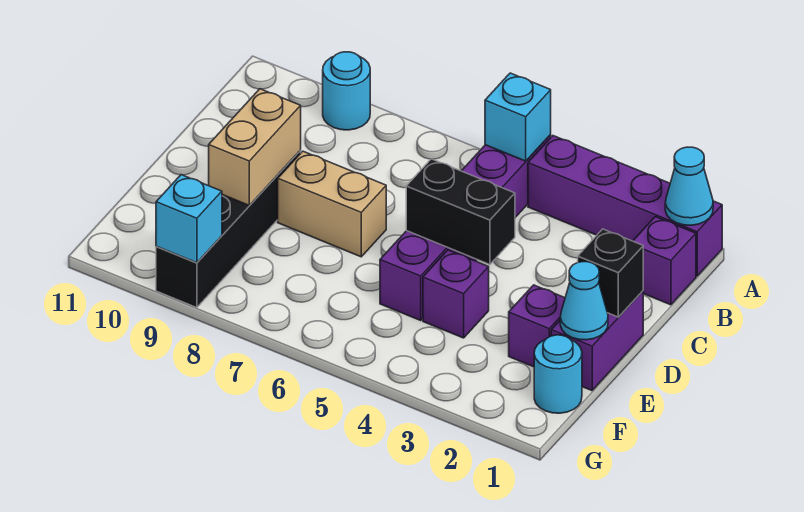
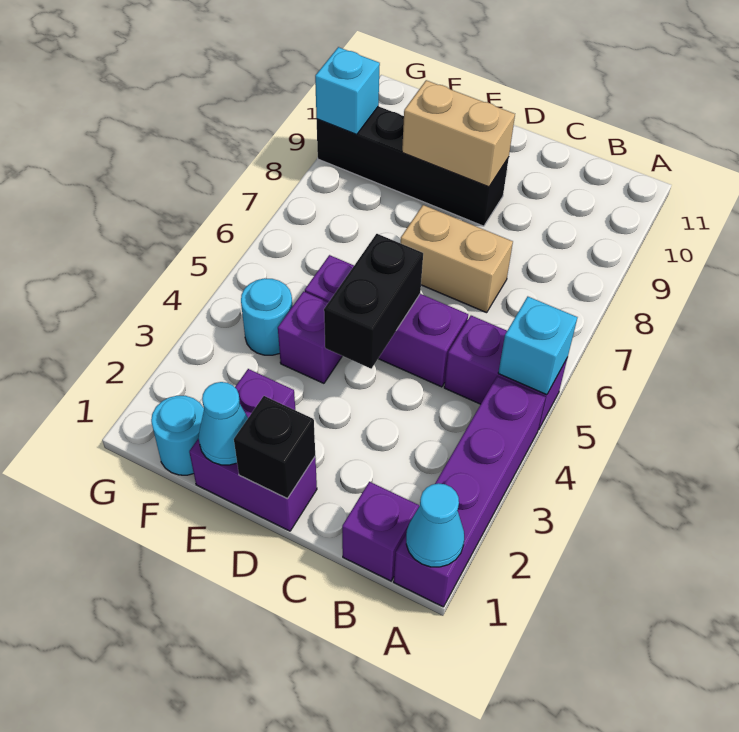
cyan round brick A9 level 1 -> cyan round brick F4 level 1
tan brick D7:D8 level 1 -> tan brick C7:D7 level 1

